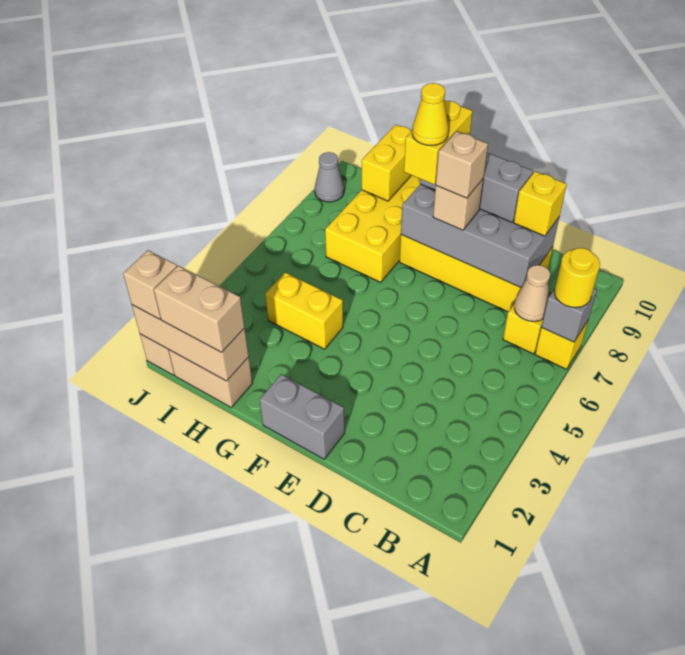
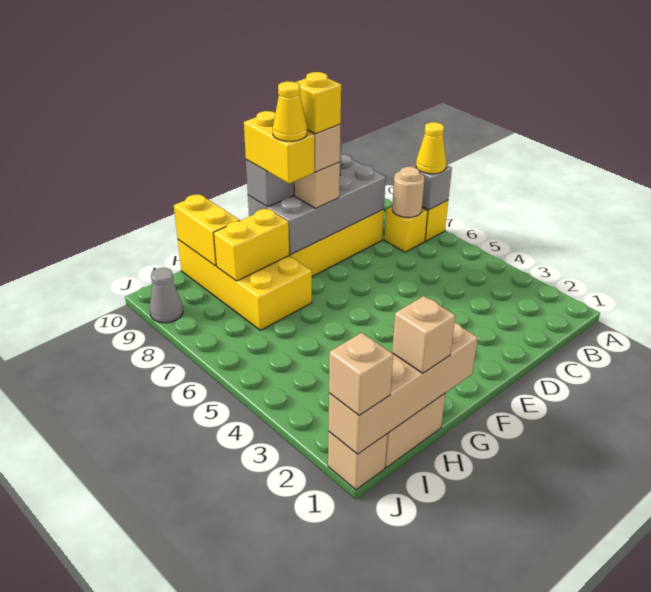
yellow round brick A7 level 3 -> yellow cone A7 level 3
tan cone B7 level 2 -> tan round brick B7 level 2
yellow brick C9 level 3 -> yellow brick E8 level 5
grey brick E1:F1 level 1 -> none
yellow brick G4:H4 level 1 -> yellow brick G8:H8 level 2
tan brick H1:J1 level 2 -> tan brick G1:J1 level 2
tan brick H1:I1 level 3 -> tan brick H1 level 3

